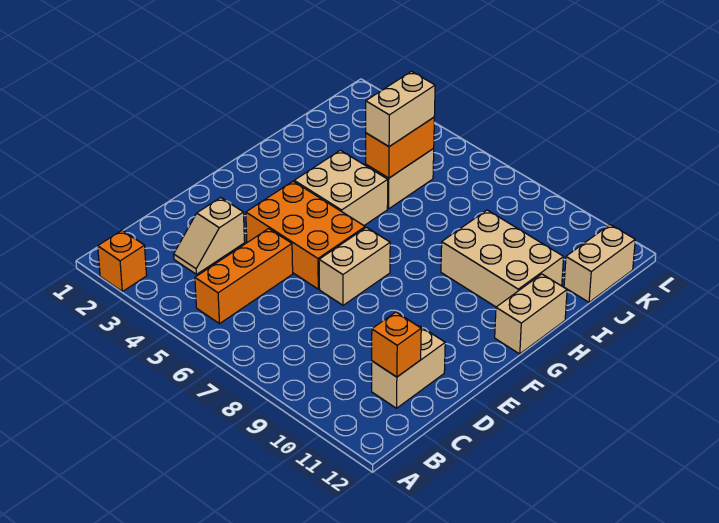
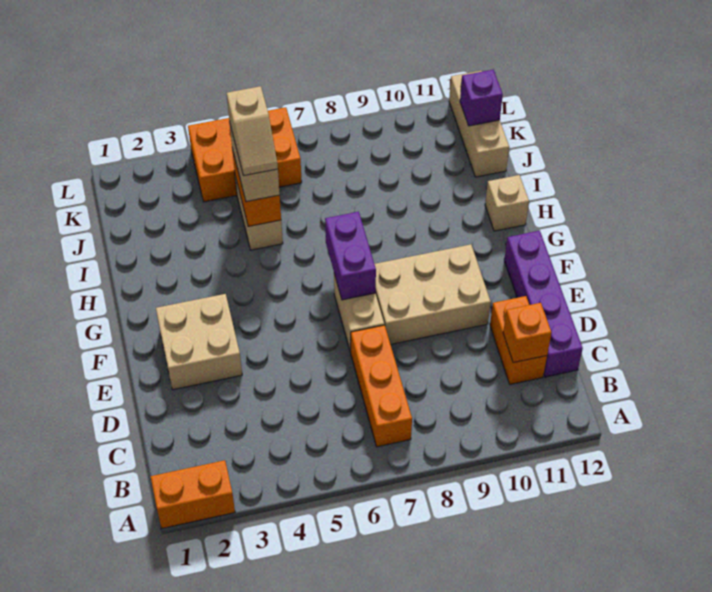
orange brick A2 level 1 -> orange brick A1:A2 level 1
orange brick B5:D5 level 1 -> orange brick B7:D7 level 1
tan slope C3:D3 level 1 top D -> tan slope I5:J5 level 4 top J
tan brick C11:D11 level 1 -> orange brick C11:D11 level 1
none -> purple brick C12:F12 level 1
orange brick E4:F6 level 1 -> orange brick K4:L6 level 1
none -> purple brick F7:G7 level 2
tan brick G4:H5 level 1 -> tan brick E2:F3 level 1
tan brick G12:H12 level 1 -> tan brick H12 level 1
tan brick H9:I11 level 1 -> tan brick E8:F10 level 1
tan brick J12:K12 level 1 -> tan brick J12:L12 level 1
none -> purple brick K12 level 2

